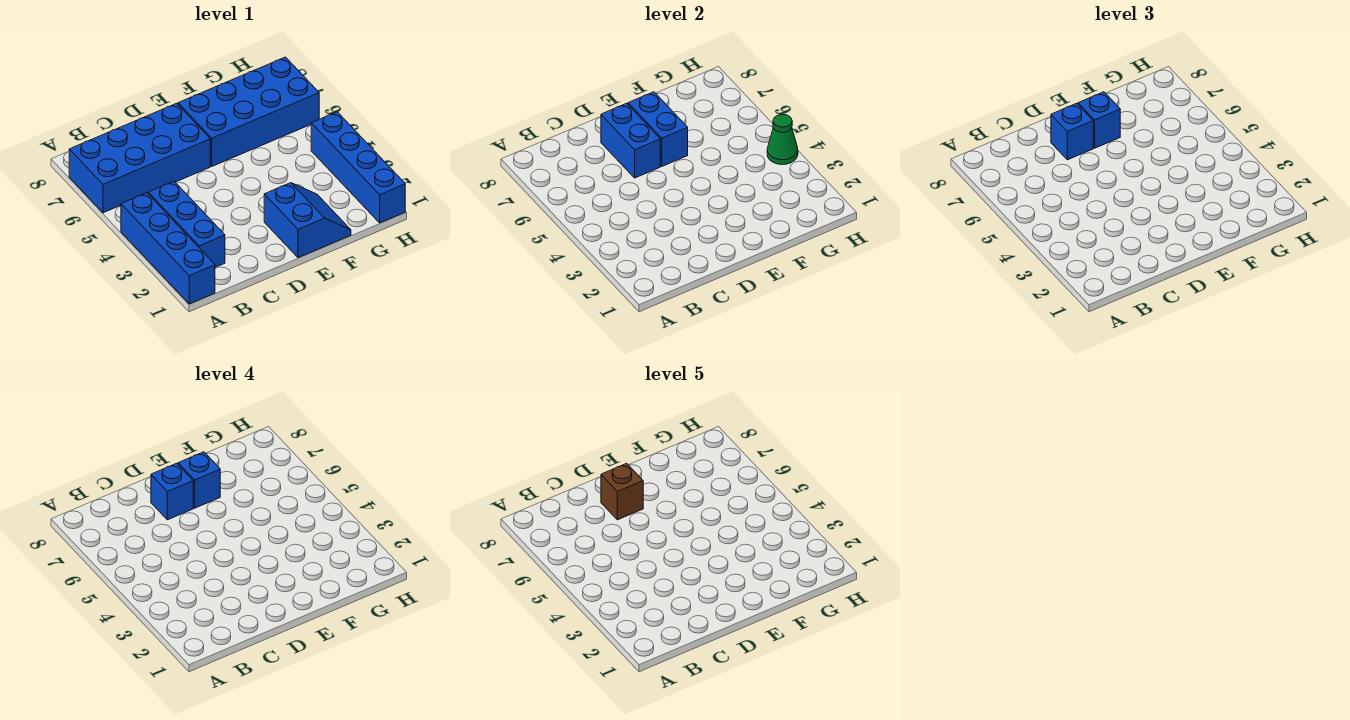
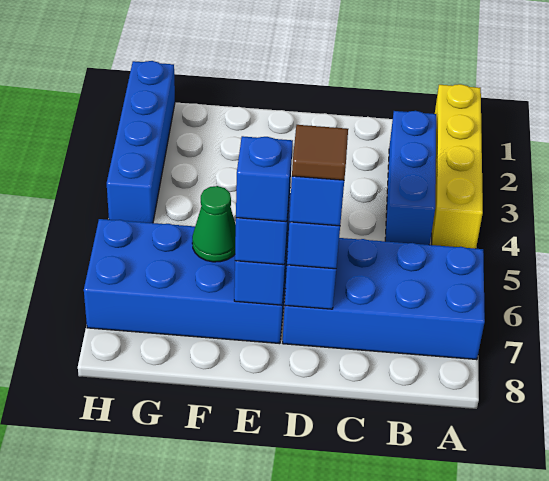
blue brick A1:A4 level 1 -> yellow brick A1:A4 level 1
brown brick D7 level 5 -> brown tile D7 level 5
blue slope E1:F2 level 1 top E -> none
green cone H4 level 2 -> green cone F6 level 2

